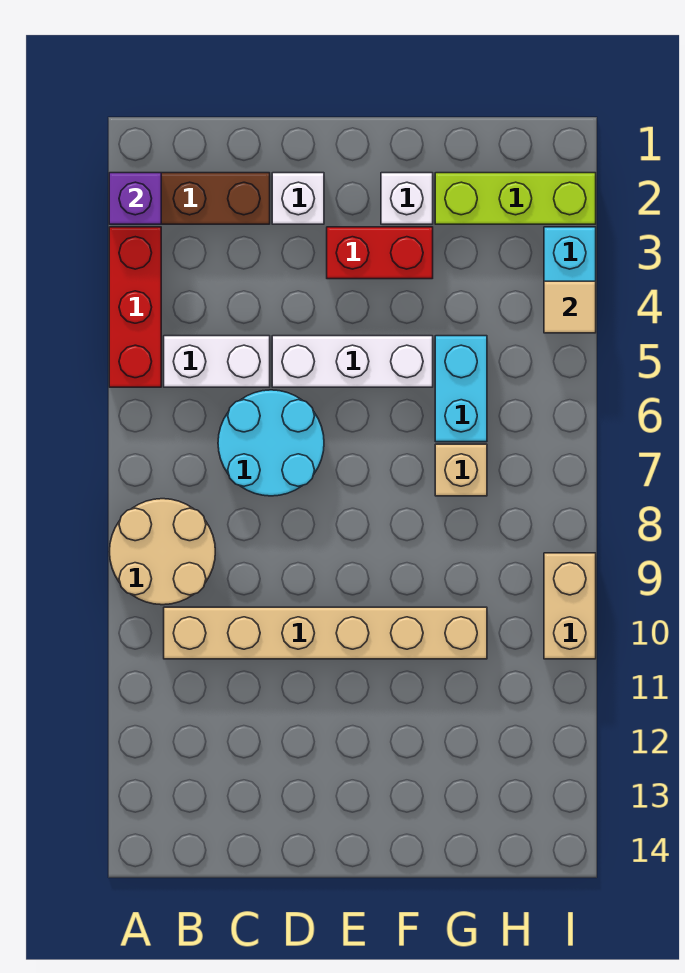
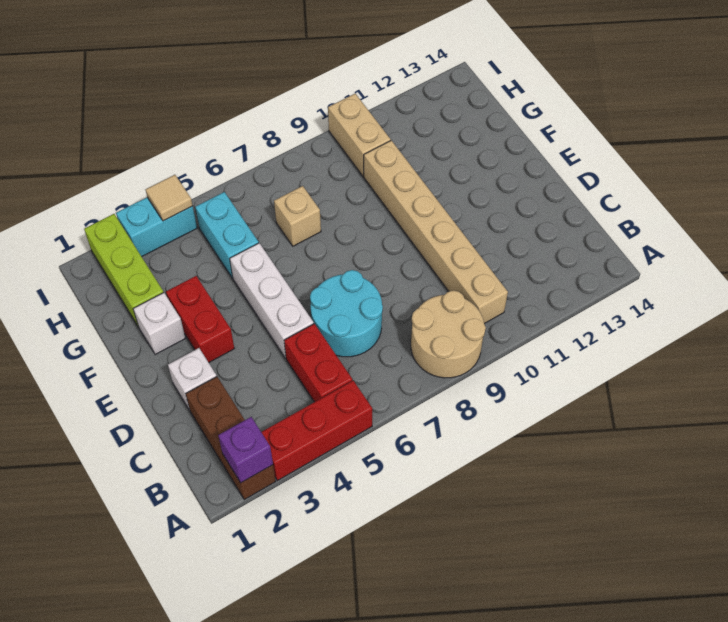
white brick B5:C5 level 1 -> red brick B5:C5 level 1
cyan brick G5:G6 level 1 -> cyan brick G5:H5 level 1
tan brick I9:I10 level 1 -> tan brick H10:I10 level 1

